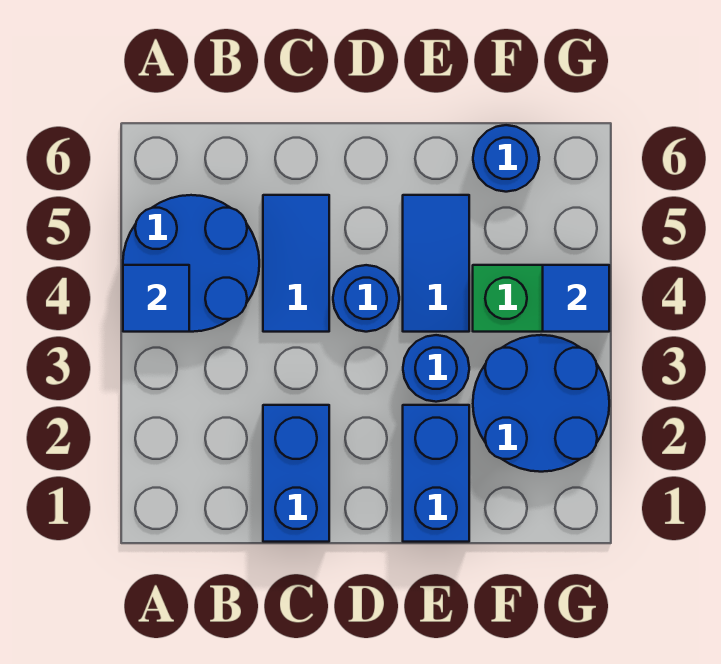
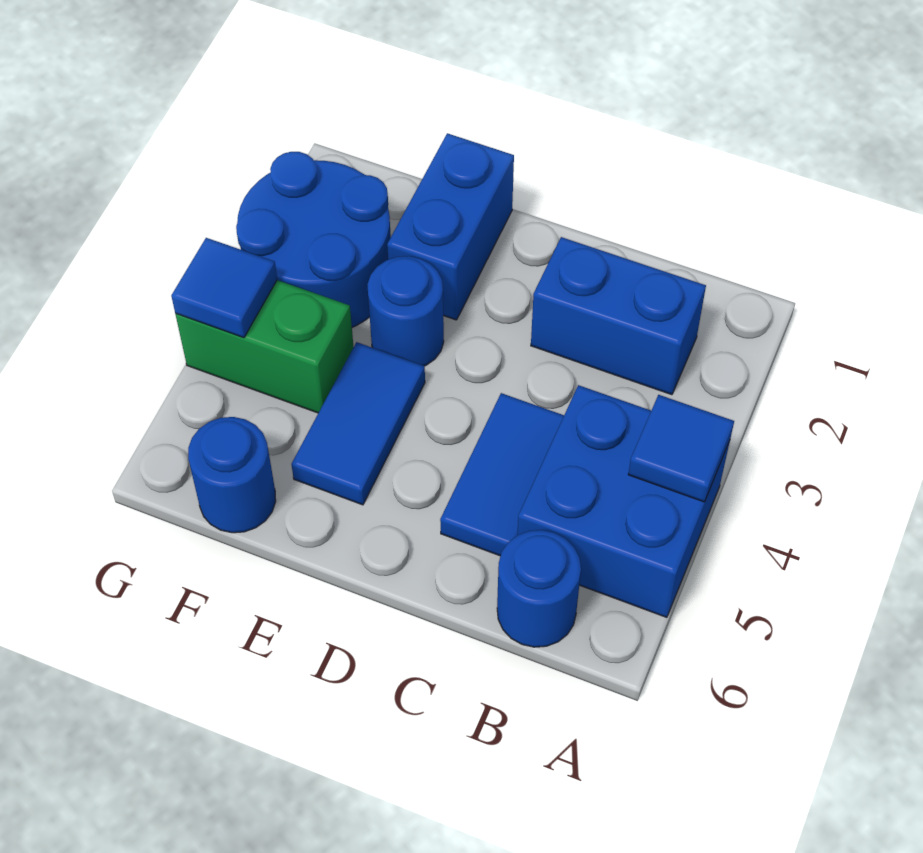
blue round brick A4:B5 level 1 -> blue brick A4:B5 level 1
blue brick C1:C2 level 1 -> blue brick B2:C2 level 1
blue round brick D4 level 1 -> blue round brick B6 level 1

